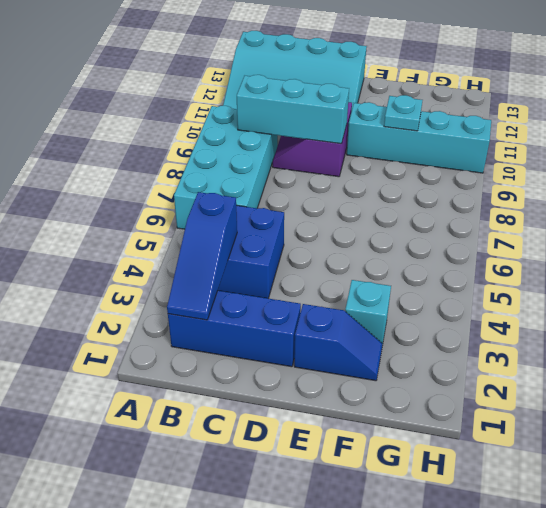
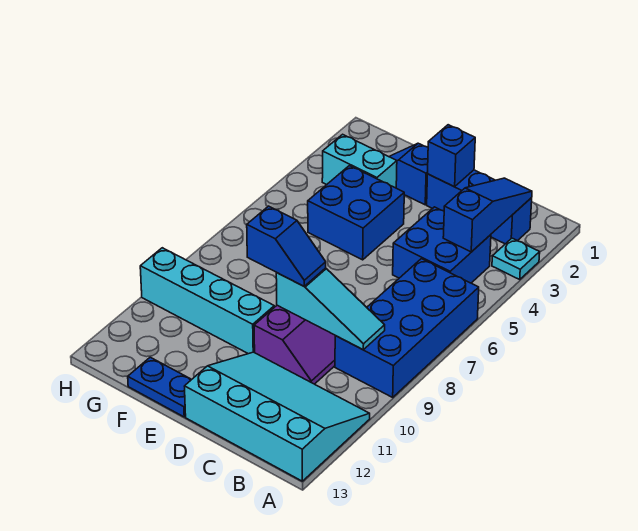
cyan brick A6:B9 level 1 -> blue brick A6:B9 level 1
cyan brick B9:D9 level 2 -> cyan slope B9:D9 level 2 top D
none -> blue brick D2 level 2
none -> blue slope D9:E9 level 3 top E
none -> blue brick E4:F5 level 1
none -> blue plate E13:F13 level 1
cyan brick F3 level 1 -> cyan brick F3:G3 level 1
cyan plate F10 level 2 -> cyan plate A3 level 1

